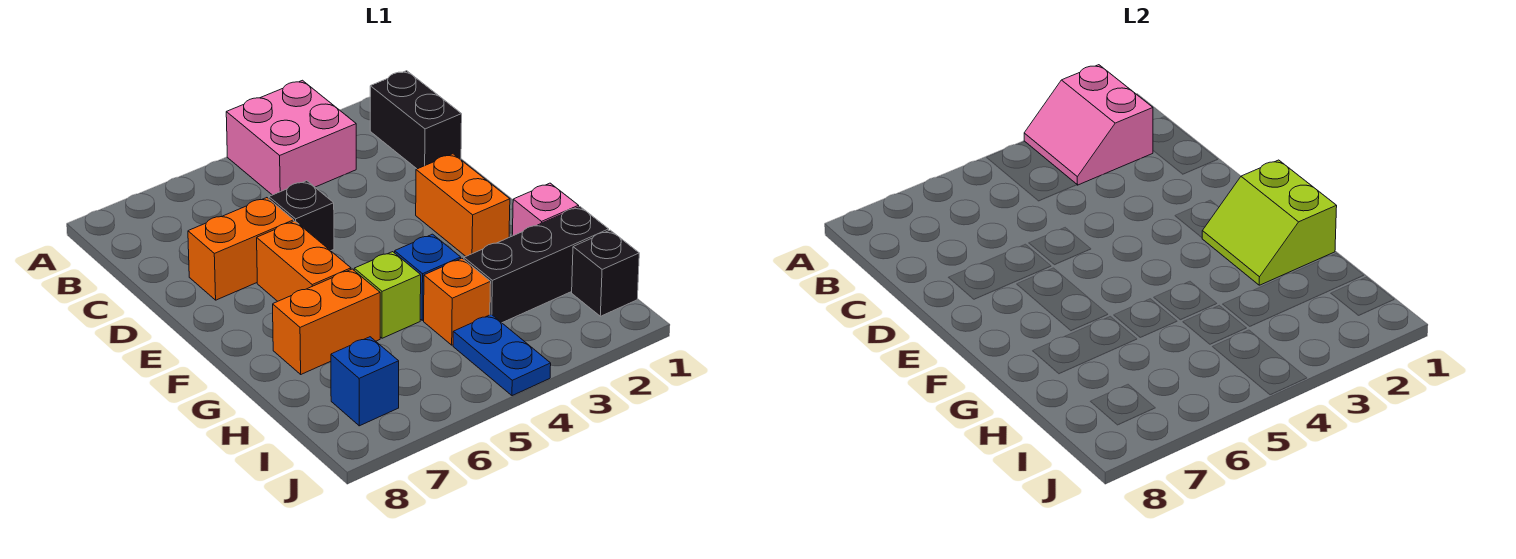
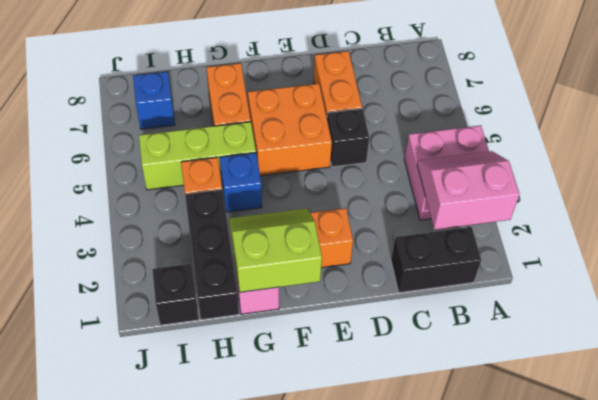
orange brick E6:F6 level 1 -> orange brick E5:F6 level 1
lime brick G5 level 1 -> lime brick G5:I5 level 1
blue plate I4:J4 level 1 -> none

